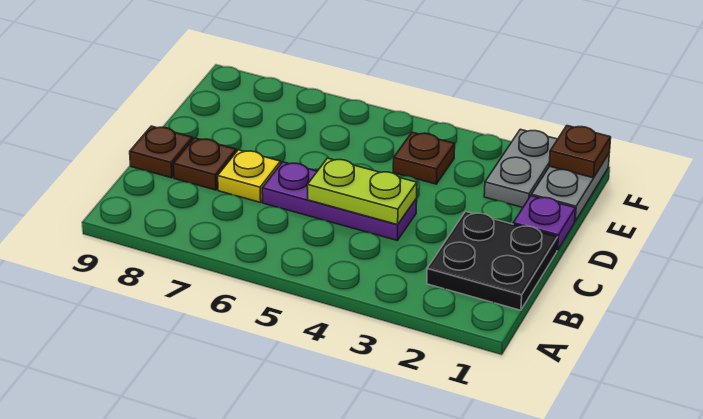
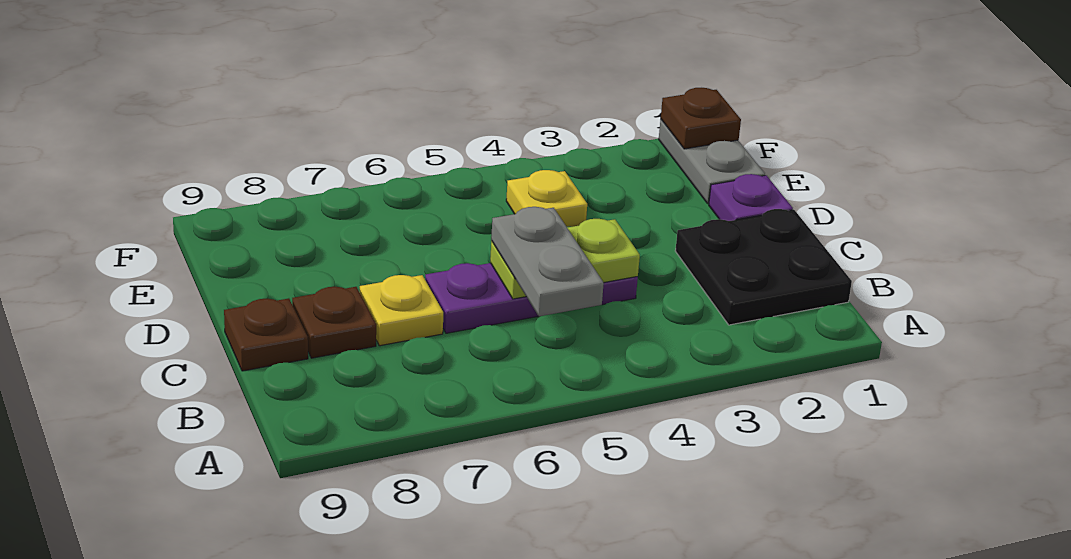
grey plate E2:F2 level 1 -> grey plate B5:C5 level 3
brown plate E4 level 1 -> yellow plate E4 level 1

